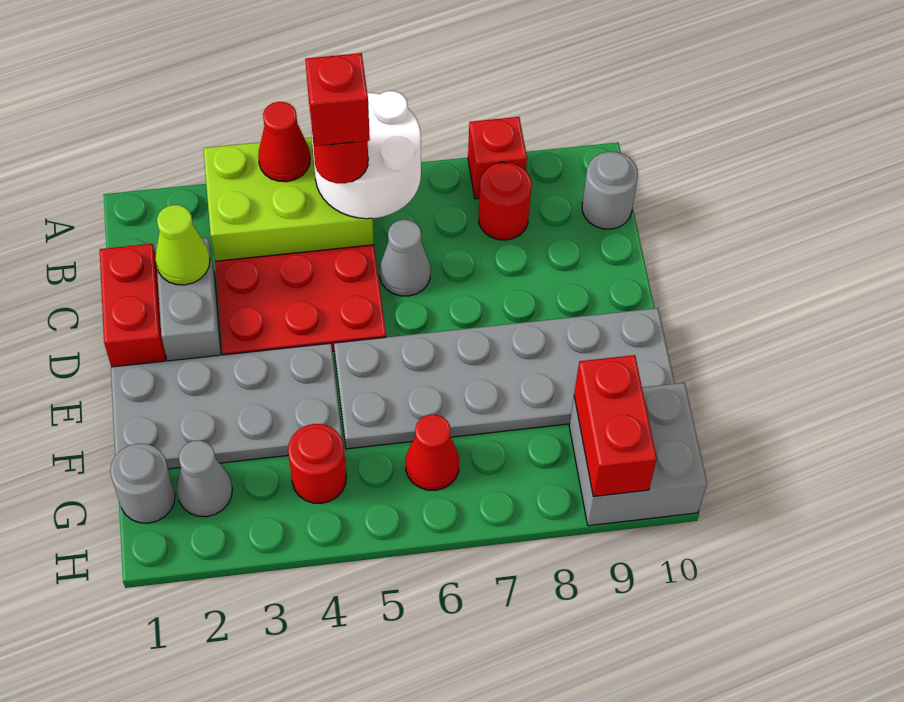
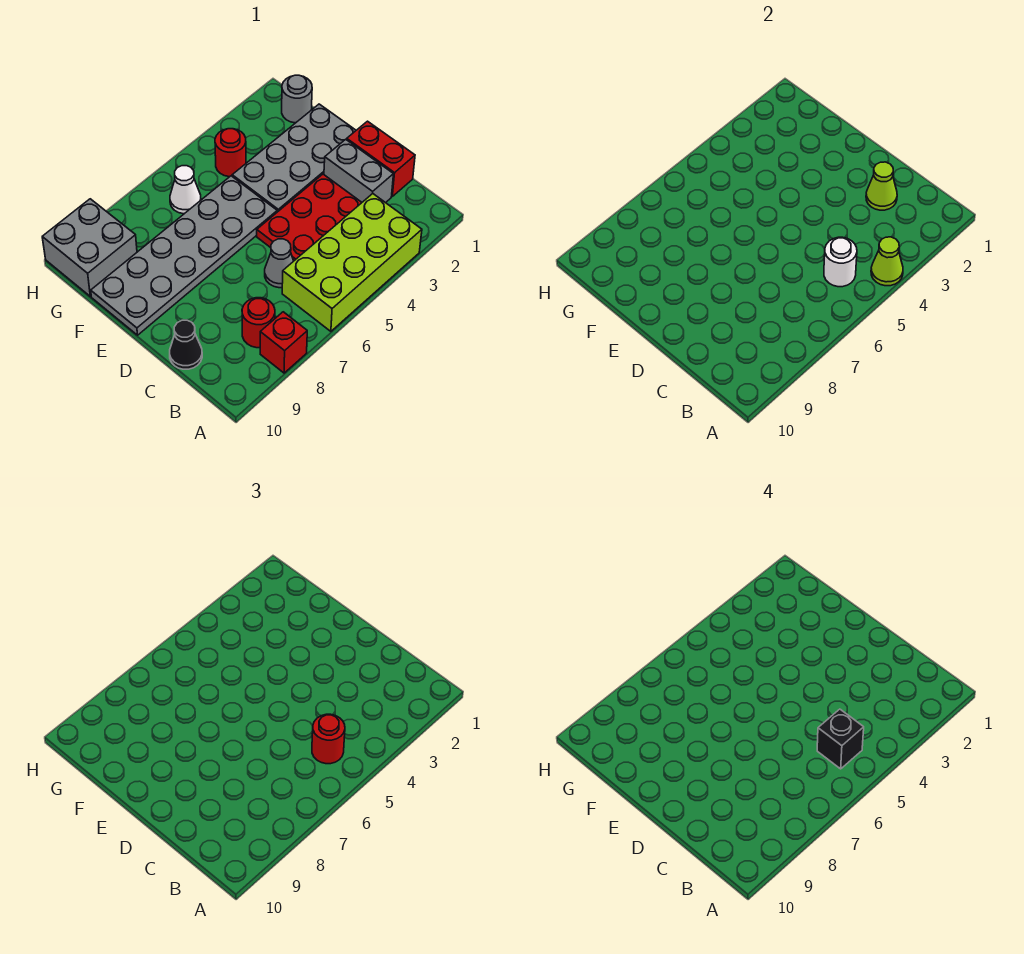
lime brick A3:B5 level 1 -> lime brick A3:B6 level 1
red cone A4 level 2 -> lime cone A4 level 2
white round brick A5:B6 level 2 -> white round brick B5 level 2
red brick B5 level 4 -> black brick B5 level 4
grey round brick B10 level 1 -> none
none -> black cone C10 level 1
grey cone G2 level 1 -> none
red cone G6 level 1 -> white cone G6 level 1
red brick G9:H9 level 2 -> none

